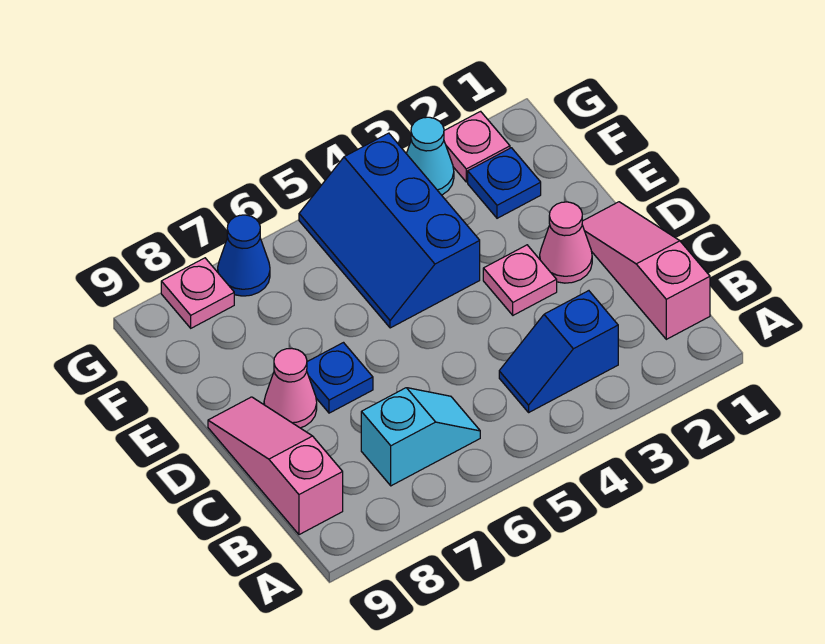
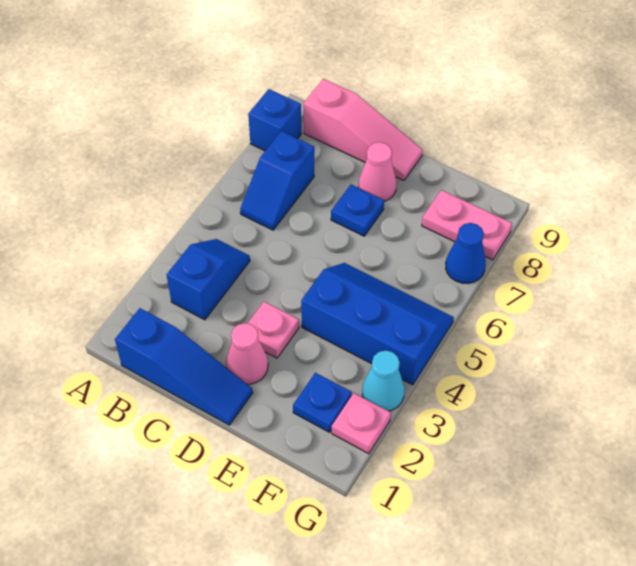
none -> blue brick A8 level 1
pink slope B1:D1 level 1 top B -> blue slope B1:D1 level 1 top B
cyan slope B6:B7 level 1 top 7 -> blue slope B6:B7 level 1 top 7
pink plate G8 level 1 -> pink plate F8:G8 level 1

